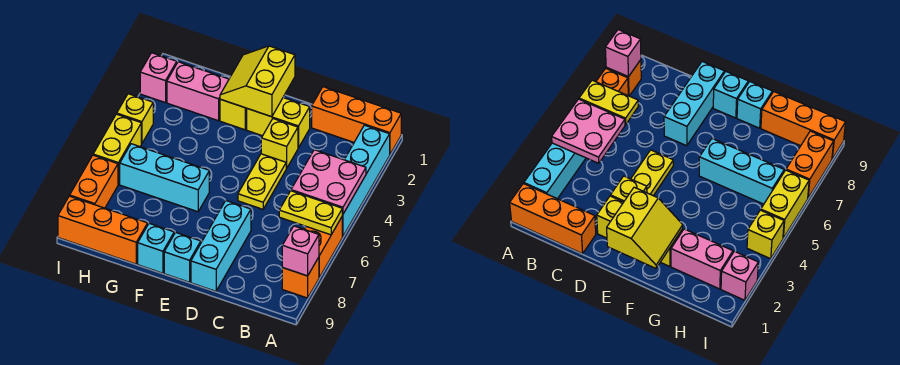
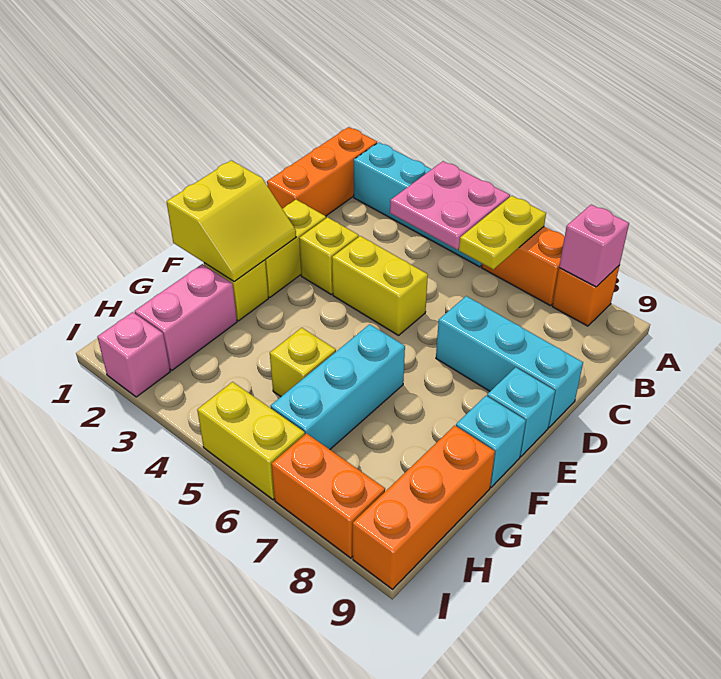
yellow plate D4:D5 level 1 -> yellow brick D4:D5 level 1
yellow slope E1:F2 level 2 top E -> yellow slope E1:F2 level 2 top 1
yellow brick I4 level 1 -> yellow brick G5 level 1

